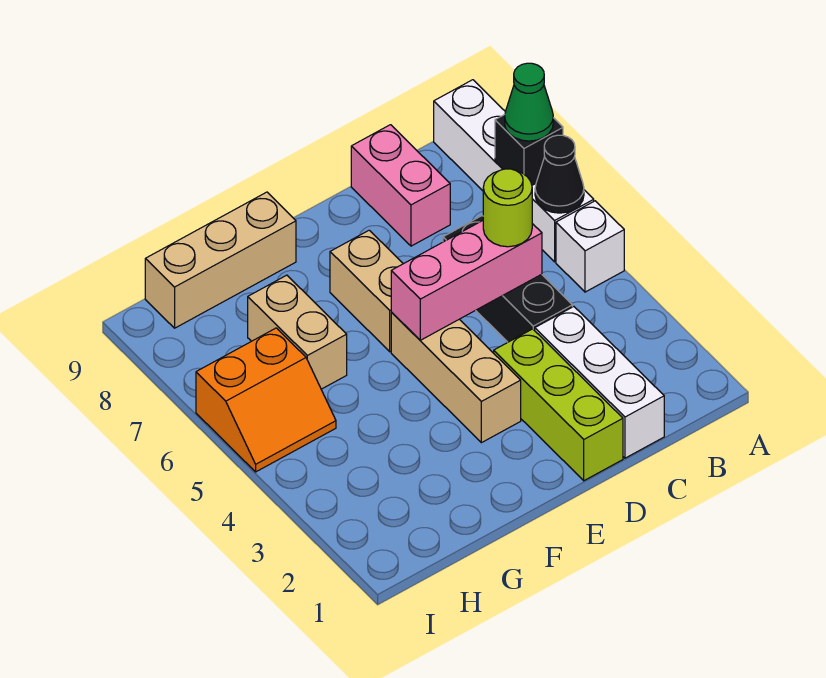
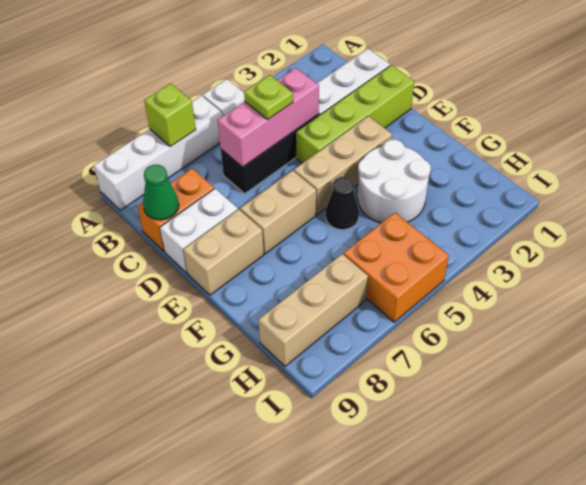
black cone A6 level 2 -> black cone F5 level 1
black brick A7 level 2 -> lime brick A7 level 2
green cone A7 level 3 -> green cone C9 level 2
pink brick C5:E5 level 2 -> pink brick C4:C6 level 2
lime round brick C5 level 3 -> lime plate C5 level 3
pink brick C8:C9 level 1 -> orange brick C8:C9 level 1
lime brick D1:D3 level 1 -> lime brick D1:D4 level 1
none -> white brick D8:D9 level 1
none -> white round brick F3:G4 level 1
tan brick F9:H9 level 1 -> tan brick H7:H9 level 1
tan brick G6:G7 level 1 -> tan brick E8:E9 level 1
orange slope H5:I6 level 1 top 6 -> orange brick H5:I6 level 1

